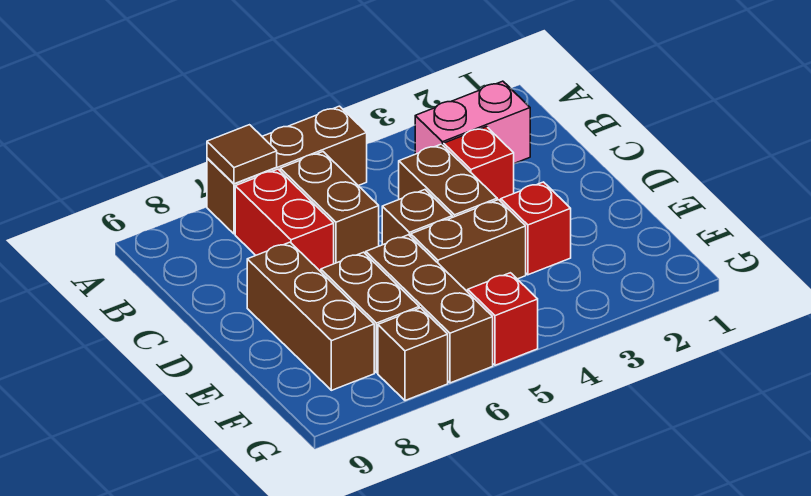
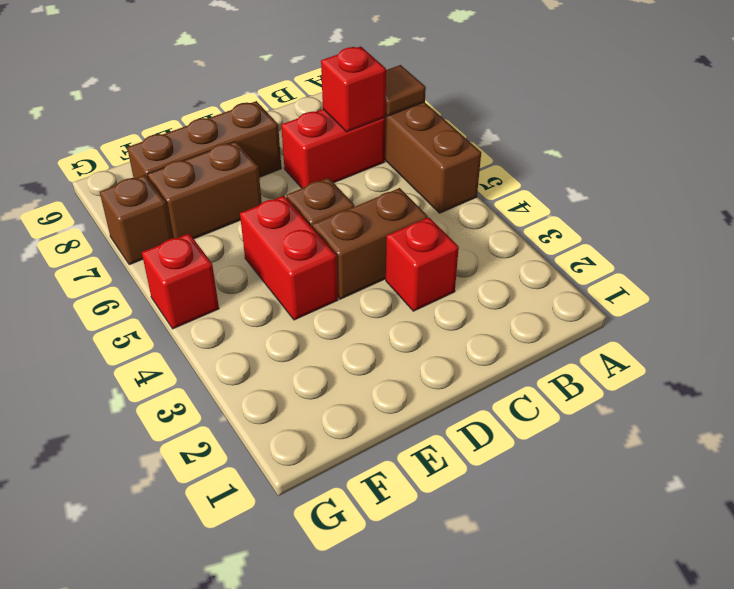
pink brick B2:B3 level 1 -> none
brown brick B6:C6 level 1 -> none
red brick E3 level 1 -> red brick B7 level 2
brown brick E4:E5 level 1 -> red brick E4:E5 level 1
brown brick E6:G6 level 1 -> none

